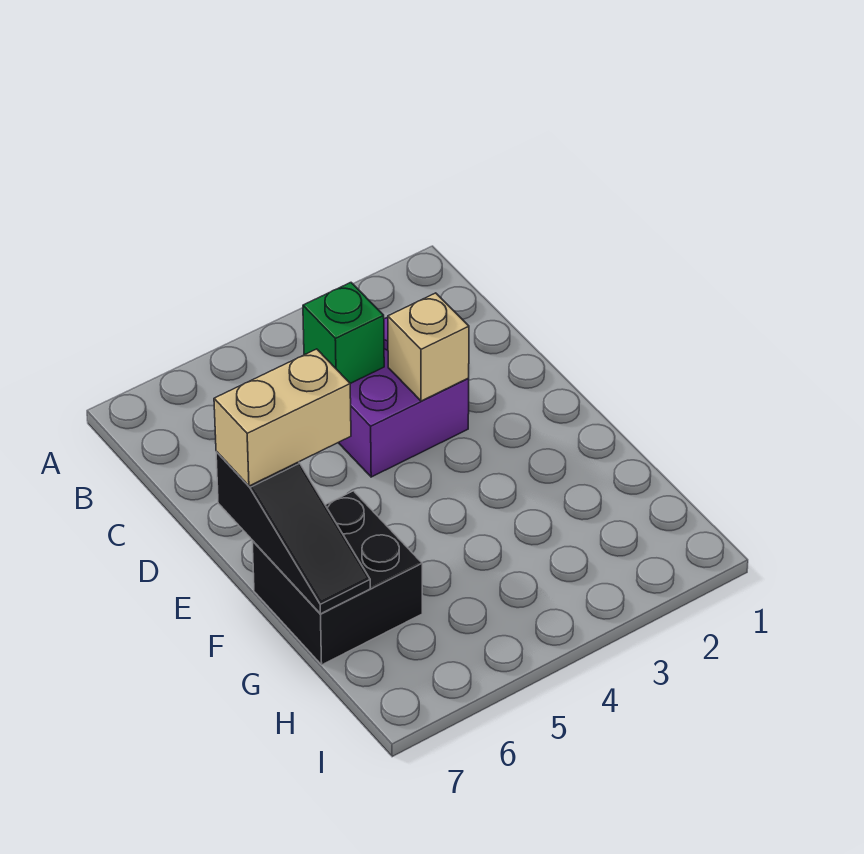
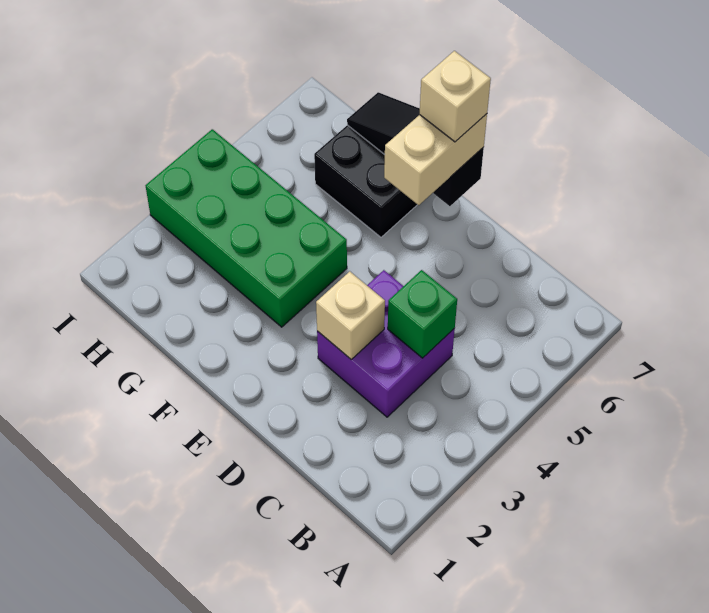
none -> tan brick E7 level 4
none -> green brick F3:I4 level 1

